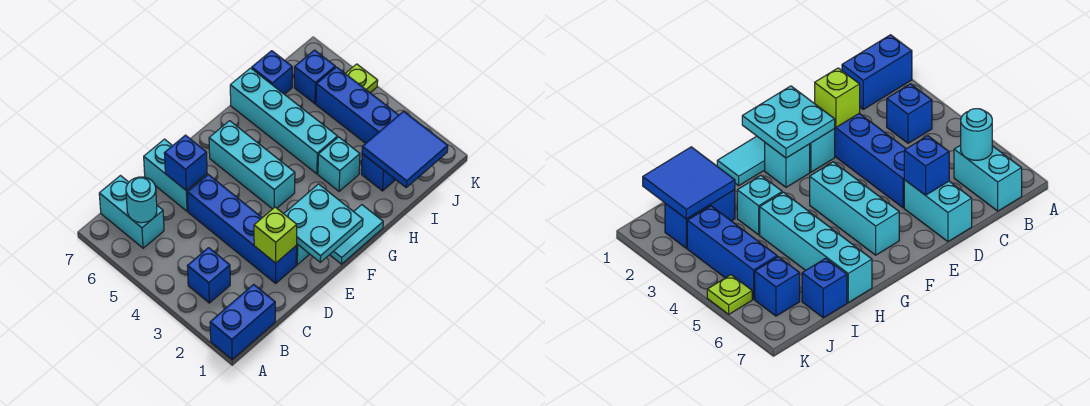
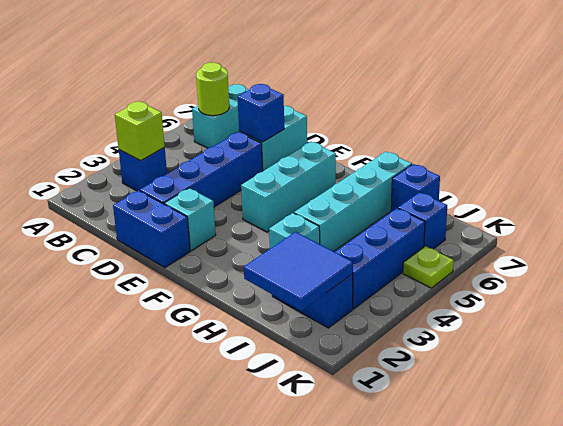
blue brick A1:B1 level 1 -> blue brick D1:E1 level 1
cyan round brick B6 level 2 -> lime round brick B6 level 2
lime brick D2 level 2 -> lime brick B3 level 2
cyan plate E1:F2 level 2 -> none
cyan tile F1:G1 level 1 -> none
cyan brick F2 level 1 -> none

